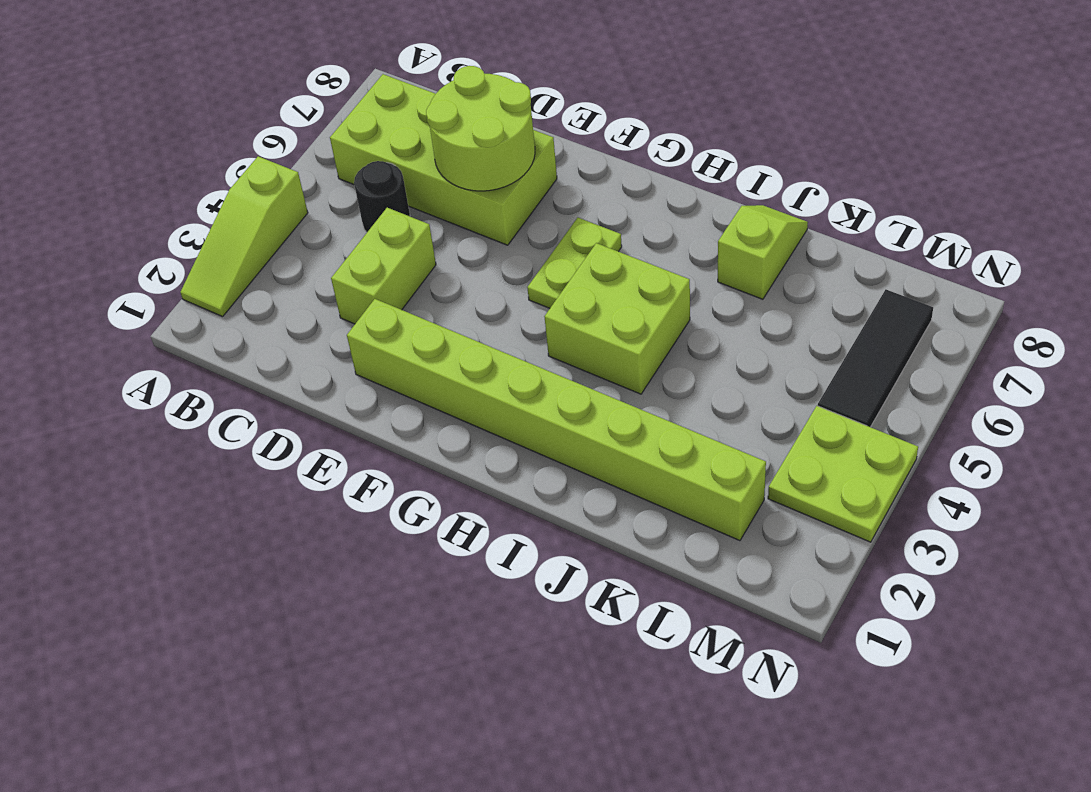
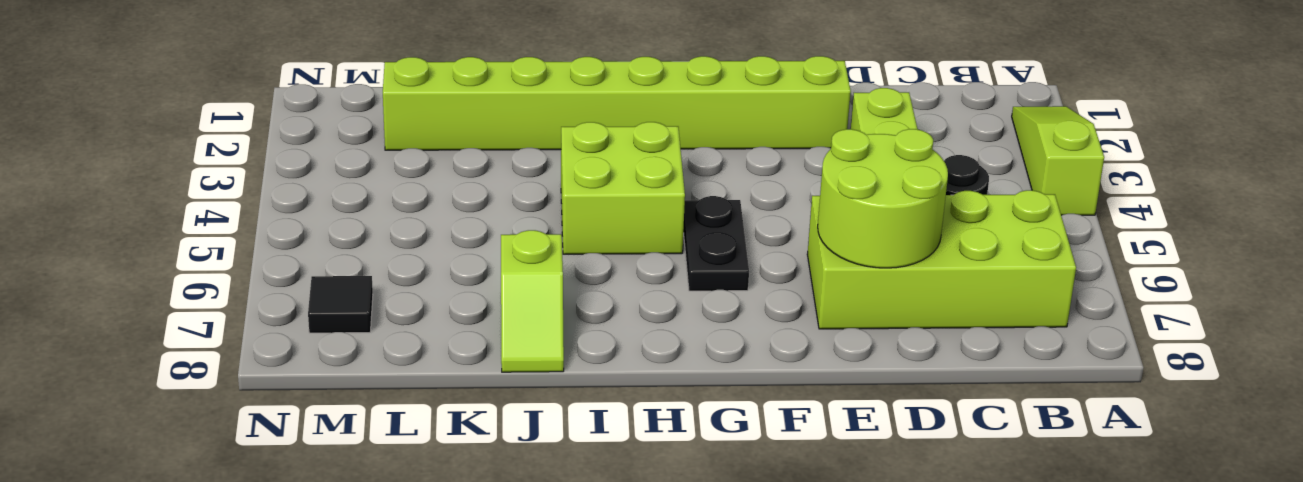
lime plate G5:G6 level 1 -> black plate G5:G6 level 1
lime plate M3:N4 level 1 -> none
black tile M5:M7 level 1 -> black tile M7 level 1

